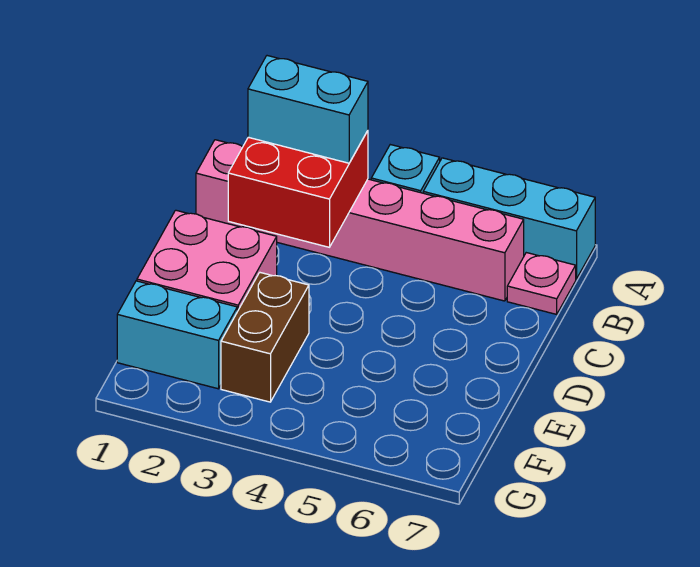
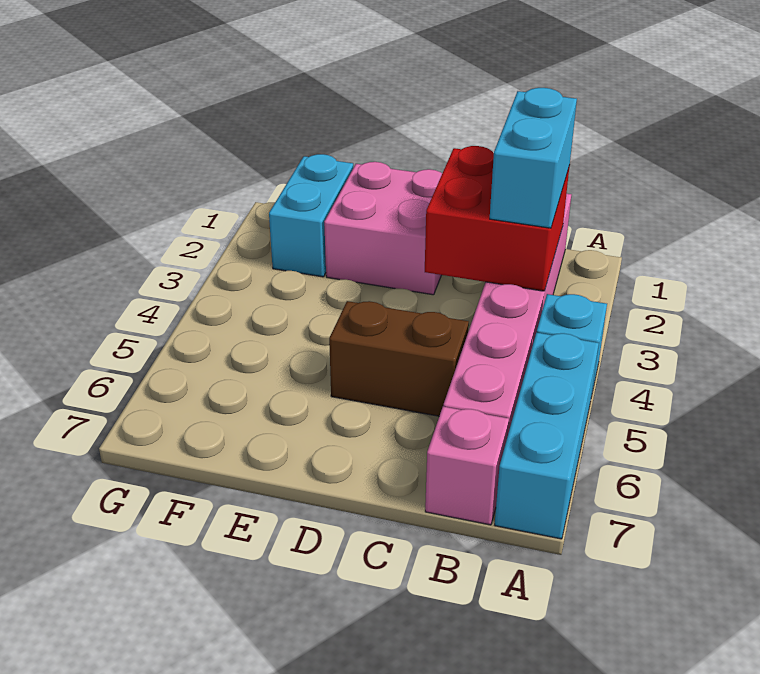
pink plate B7 level 1 -> pink brick B7 level 1
brown brick E3:F3 level 1 -> brown brick C5:D5 level 1

